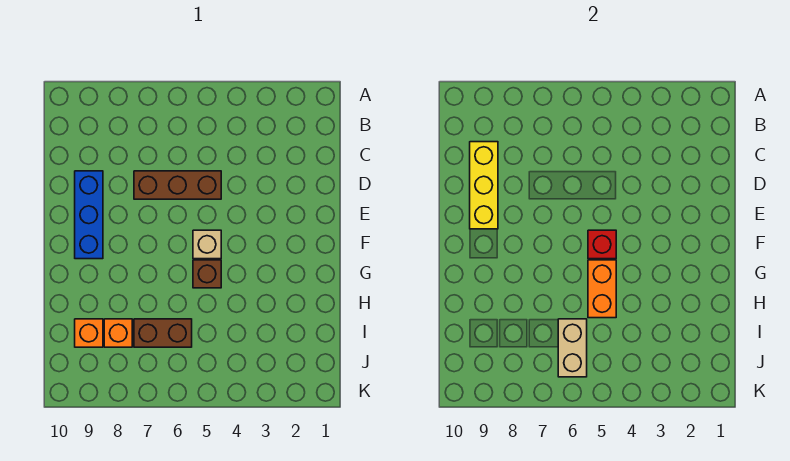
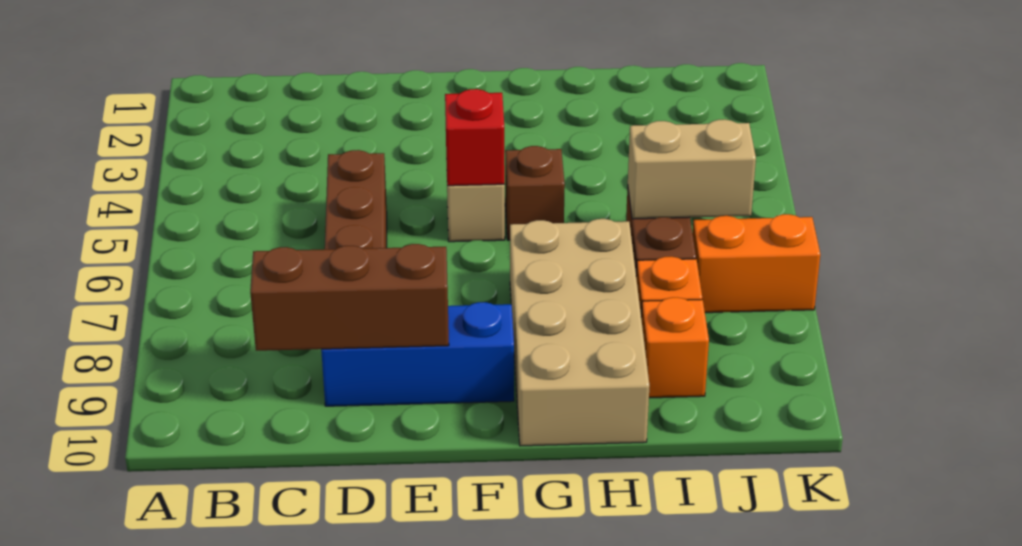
yellow brick C9:E9 level 2 -> brown brick C9:E9 level 2
orange brick G5:H5 level 2 -> orange brick J7:K7 level 1
none -> tan brick G7:H10 level 1

